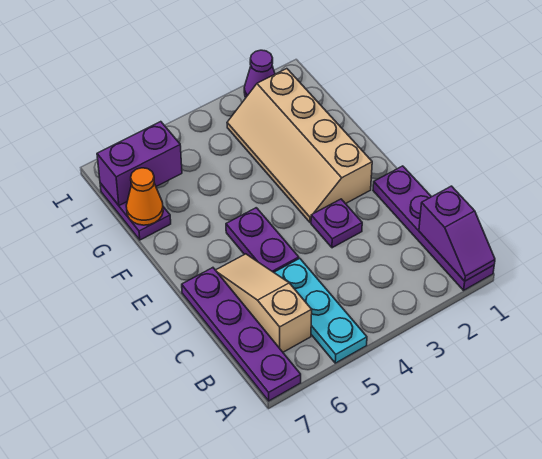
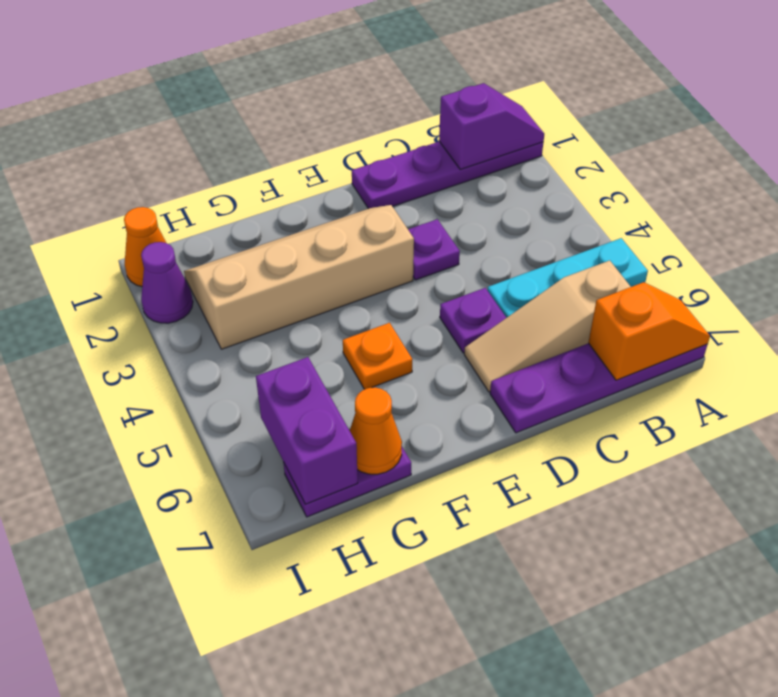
none -> orange slope A7:B7 level 2 top B
purple plate D5:E5 level 1 -> purple plate D5 level 1
tan slope E2:H3 level 1 top 2 -> tan slope E2:H3 level 1 top 3
none -> orange plate F5 level 1
none -> orange cone I1 level 1

